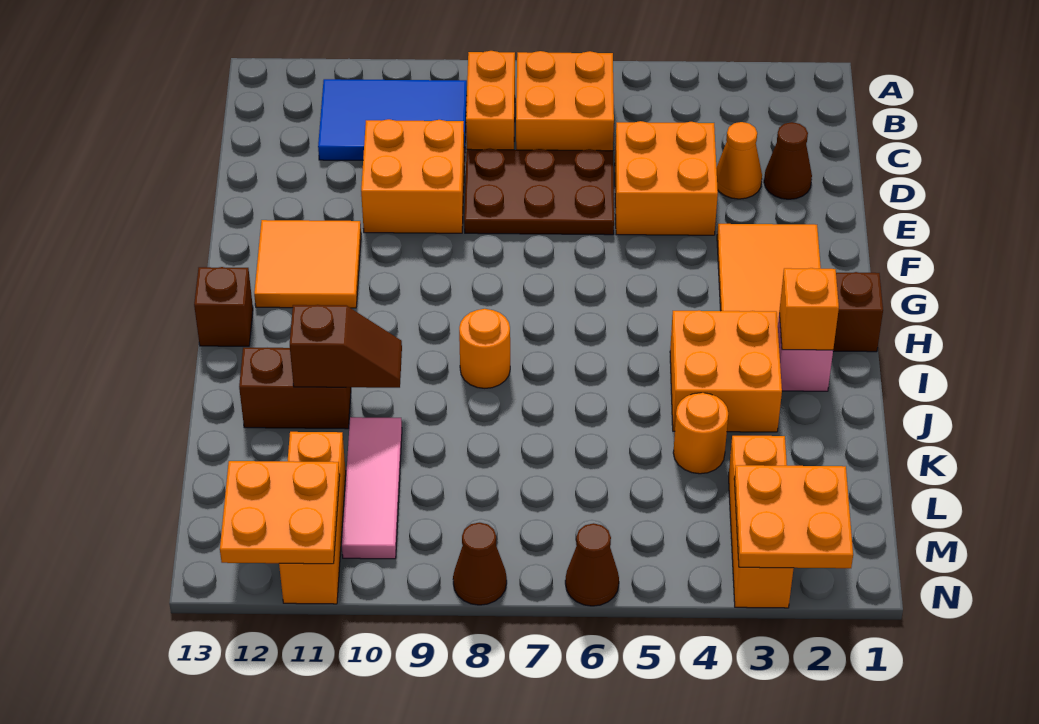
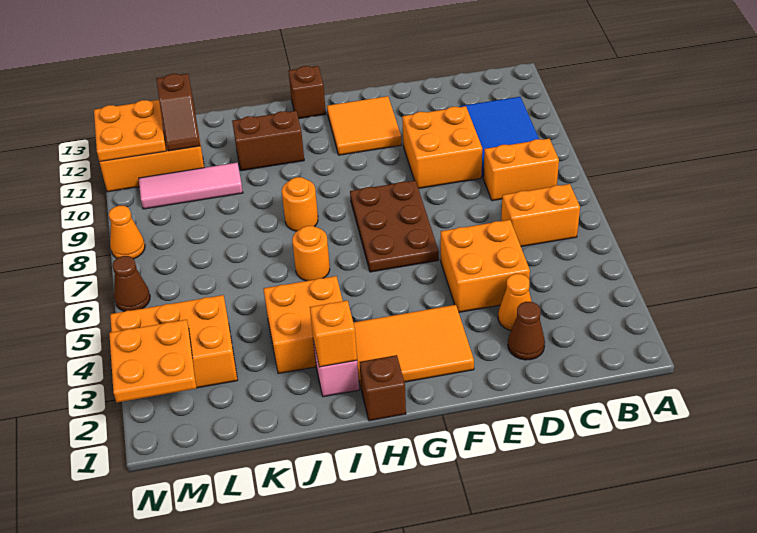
orange brick B6:C7 level 1 -> orange brick B6:C6 level 1
brown plate D6:E8 level 1 -> brown plate F6:G8 level 1
brown slope J10:J11 level 2 top 11 -> brown slope L11:L12 level 2 top 12
brown brick J11:J12 level 1 -> brown brick I11:J11 level 1
orange round brick K4 level 1 -> orange round brick I6 level 1
orange brick L3:N3 level 1 -> orange brick L3:N4 level 1
brown cone N8 level 1 -> orange cone N8 level 1

